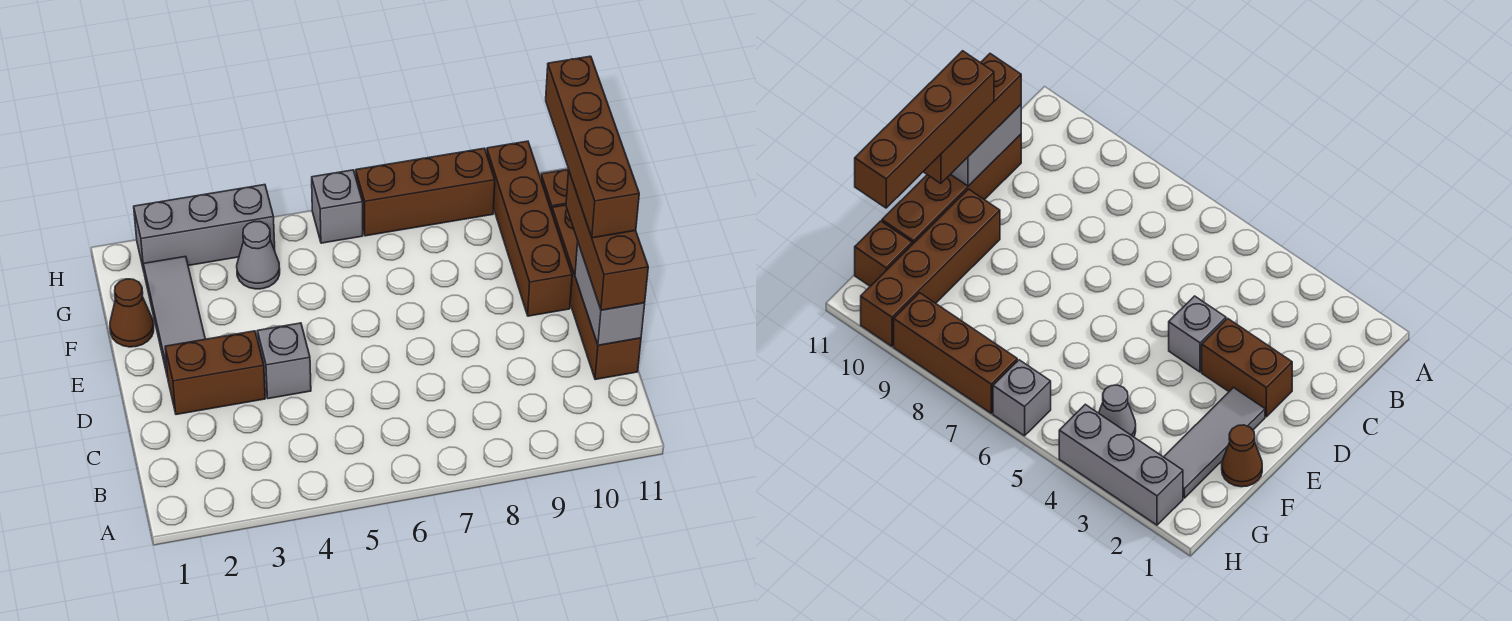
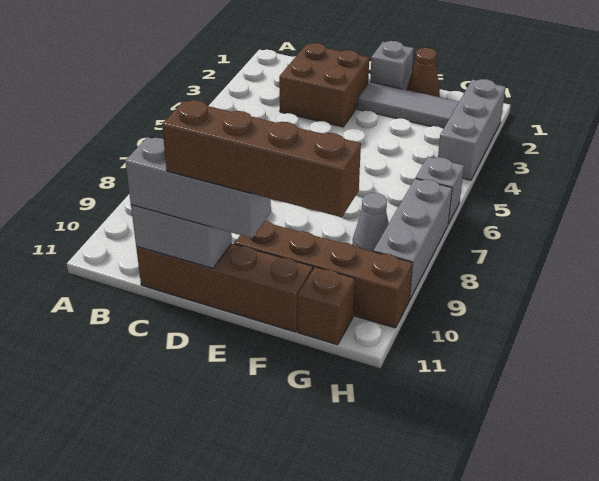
brown brick C11:E11 level 3 -> grey brick C11:E11 level 3
brown brick D2:D3 level 1 -> brown brick C2:D3 level 1
grey brick D4 level 1 -> grey brick E1 level 1
grey cone G4 level 1 -> grey cone G8 level 1
brown brick H7:H9 level 1 -> grey brick H7:H9 level 1

